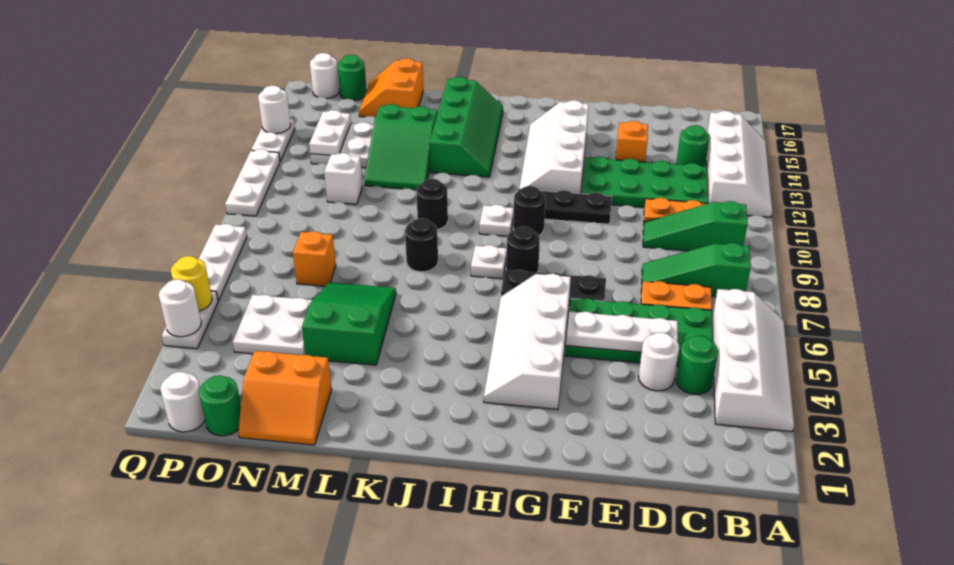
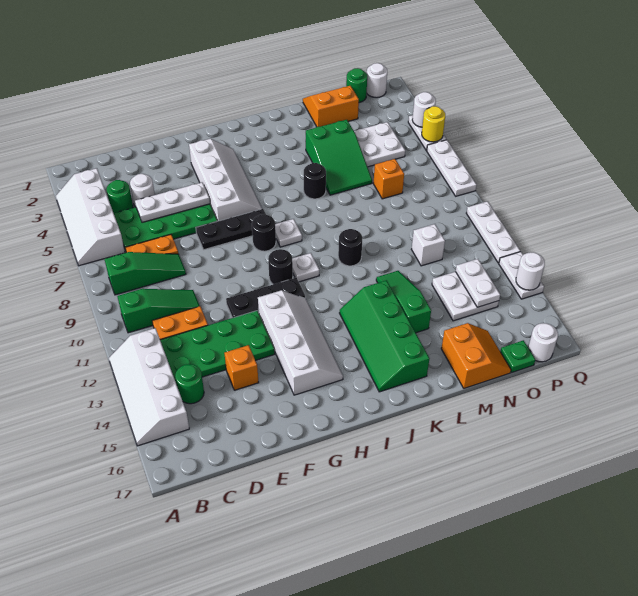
black round brick K8 level 1 -> black round brick K6 level 1
green slope L12:M14 level 1 top 14 -> green slope L12:L14 level 1 top 14
green round brick O17 level 1 -> green plate O17 level 1

